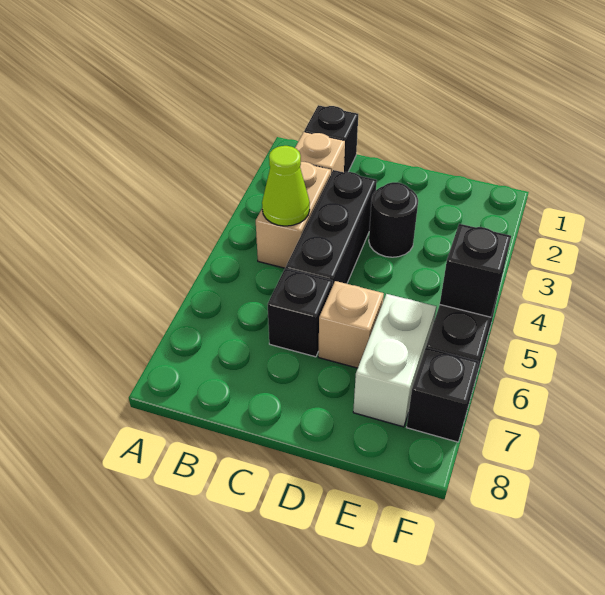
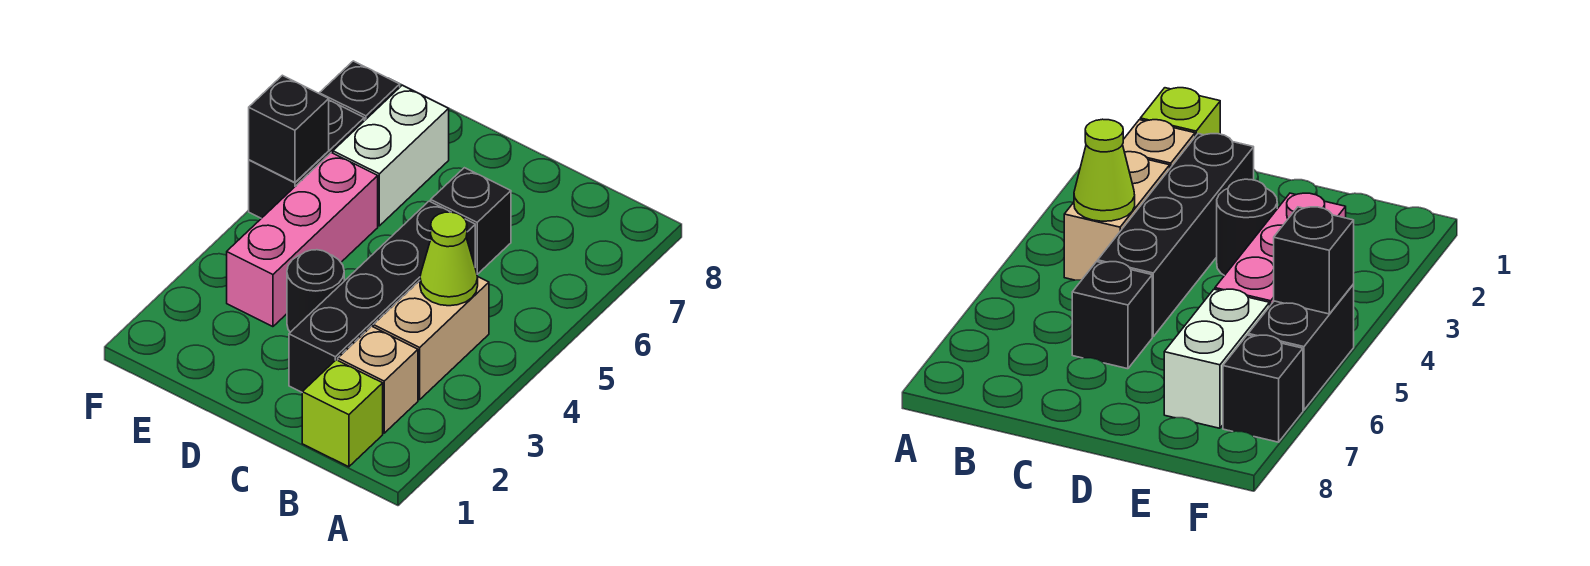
black brick B1 level 1 -> lime brick B1 level 1
black brick C3:C5 level 1 -> black brick C2:C5 level 1
tan brick D6 level 1 -> none
none -> pink brick E3:E5 level 1

